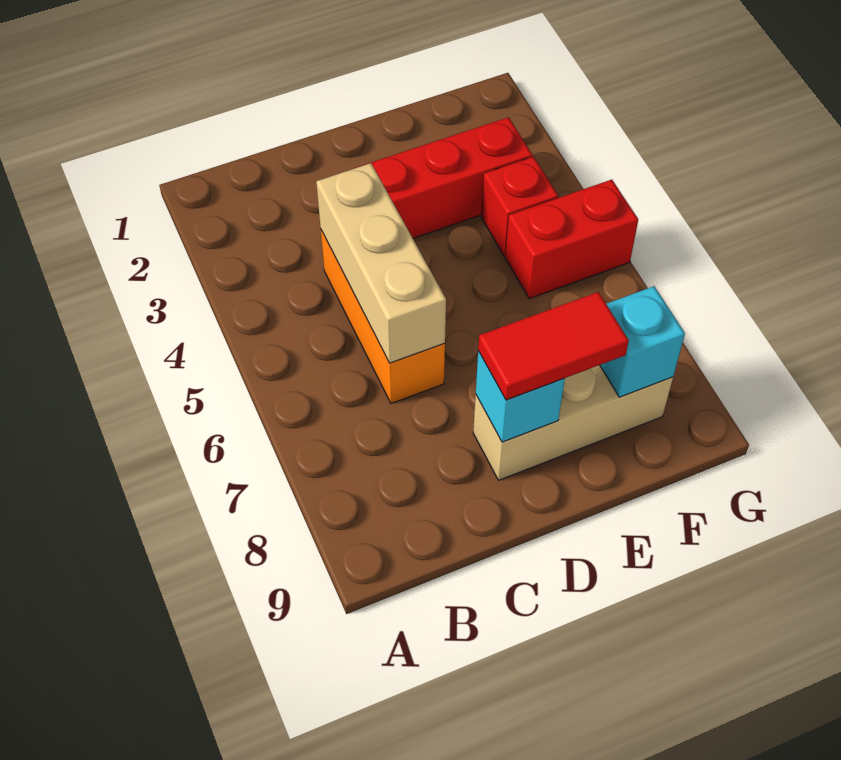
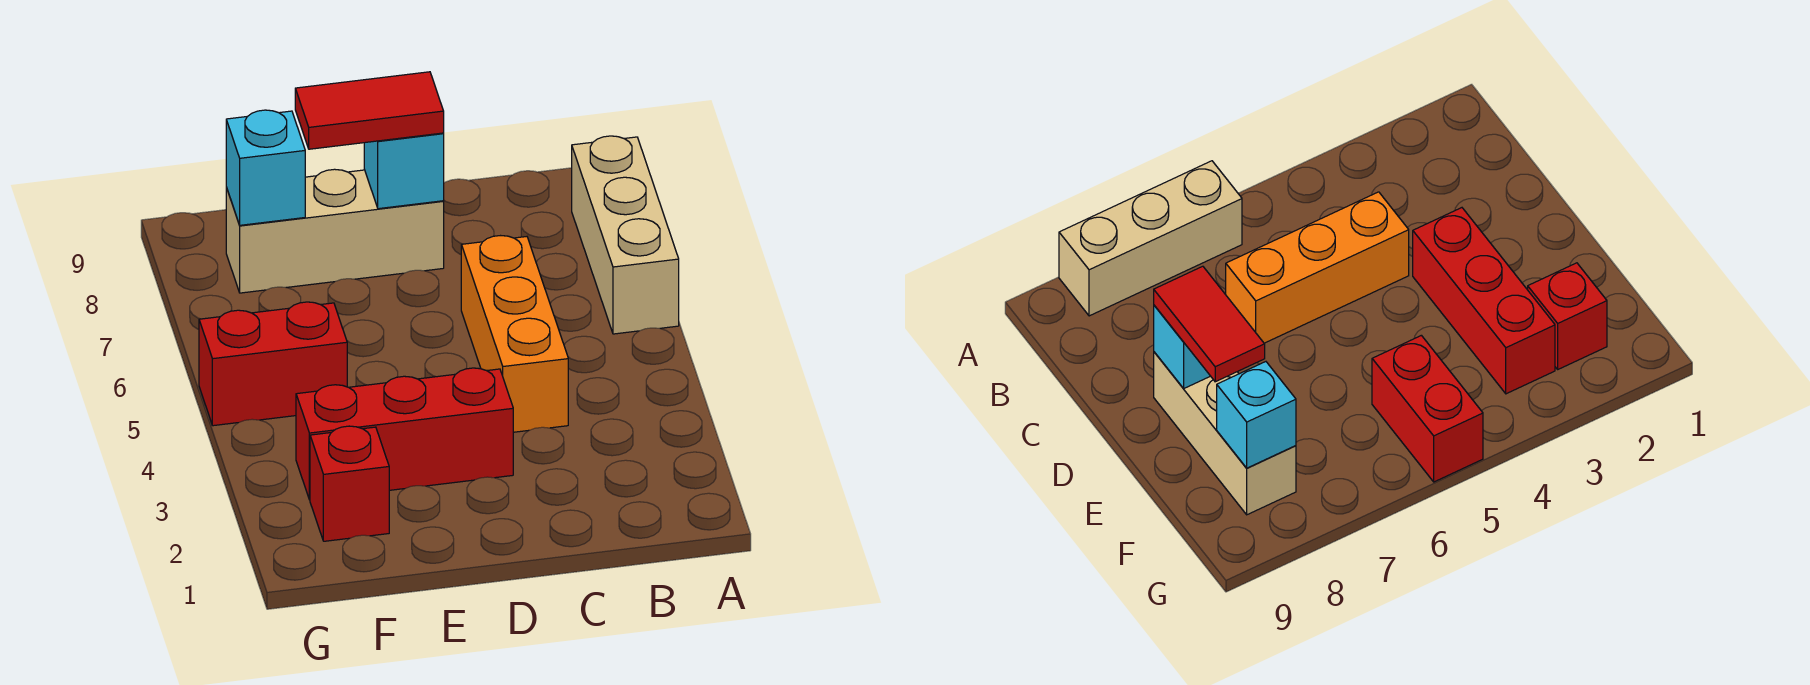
tan brick C4:C6 level 2 -> tan brick A6:A8 level 1
red brick F4 level 1 -> red brick F2 level 1

